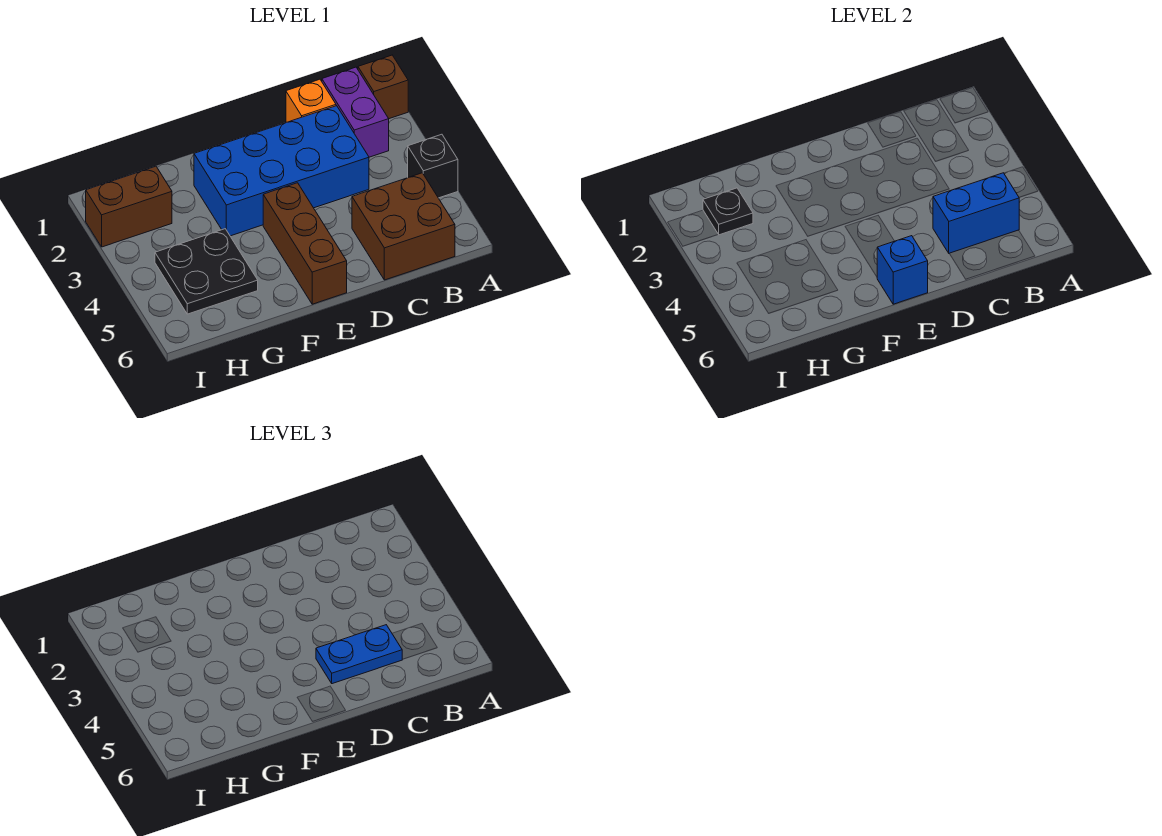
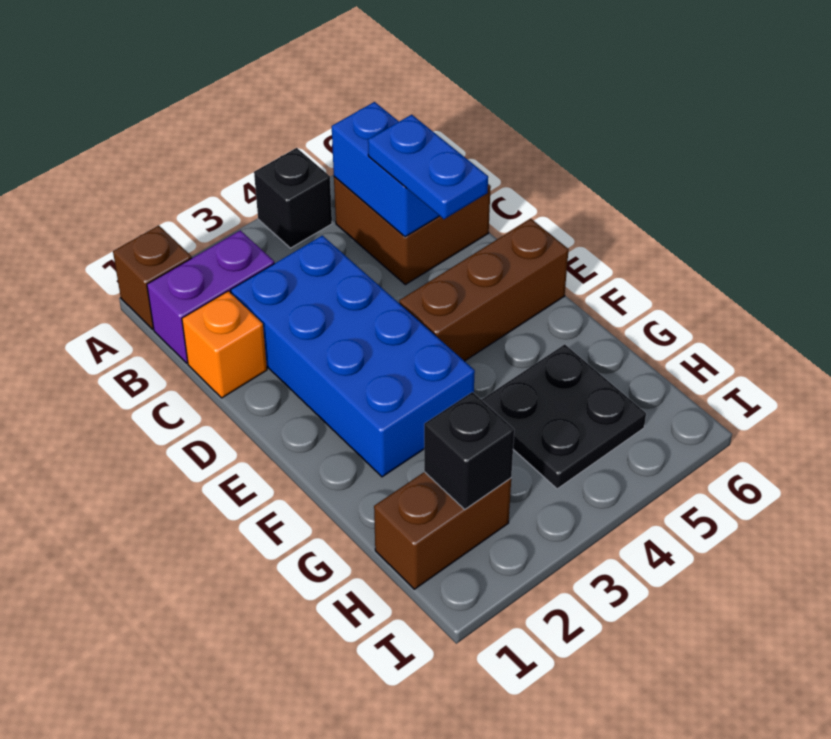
blue brick E6 level 2 -> none
brown brick H2:I2 level 1 -> brown brick H1:H2 level 1
black plate H2 level 2 -> black brick H2 level 2

